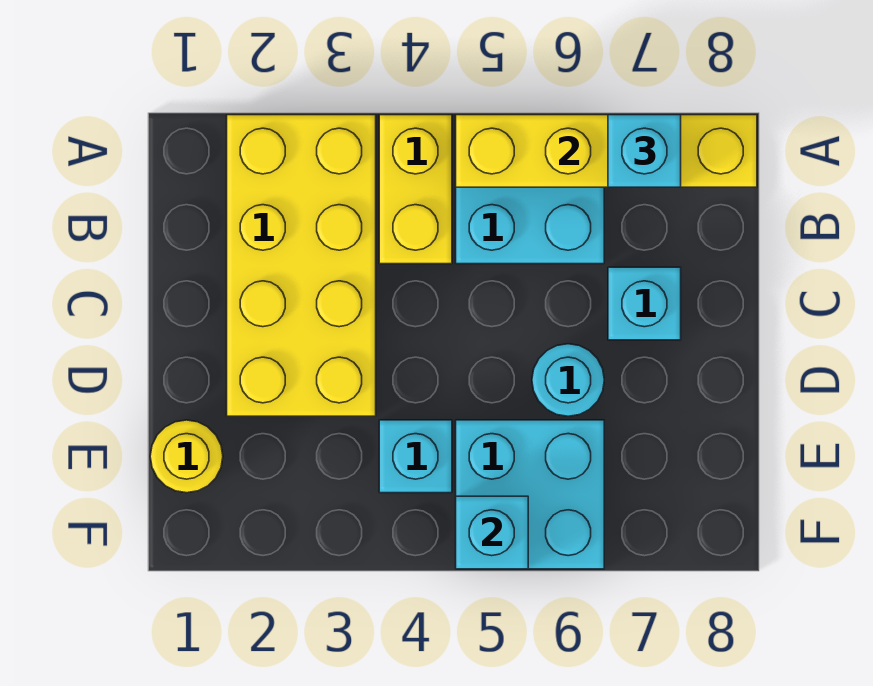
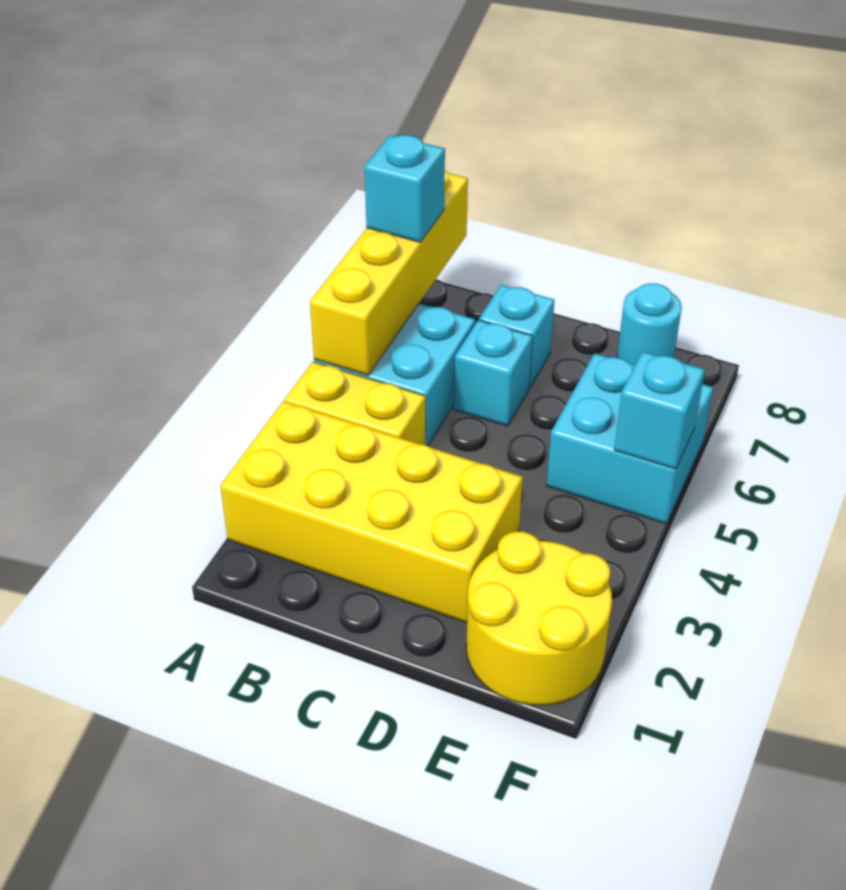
cyan round brick D6 level 1 -> cyan round brick E8 level 1
yellow round brick E1 level 1 -> yellow round brick E1:F2 level 1
cyan brick E4 level 1 -> cyan brick C6 level 1

